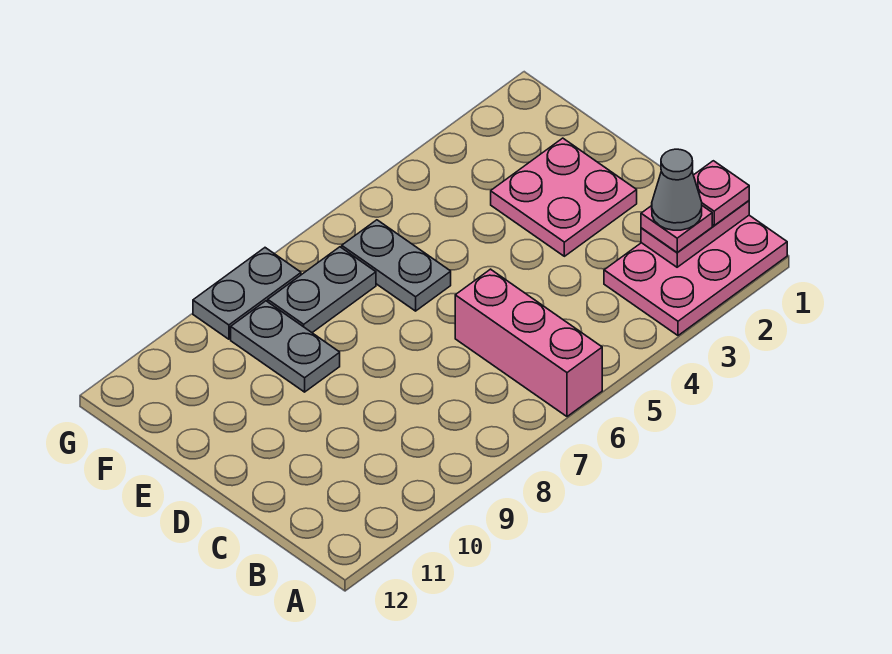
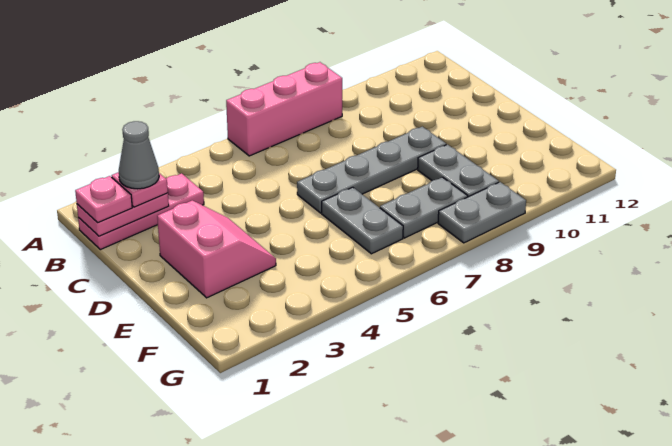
pink plate A1:B3 level 1 -> pink plate B1:B3 level 1
pink brick A6:C6 level 1 -> pink brick A6:A8 level 1
pink plate D2:E3 level 1 -> pink slope D2:E3 level 1 top 2
none -> grey plate D6:D9 level 1

